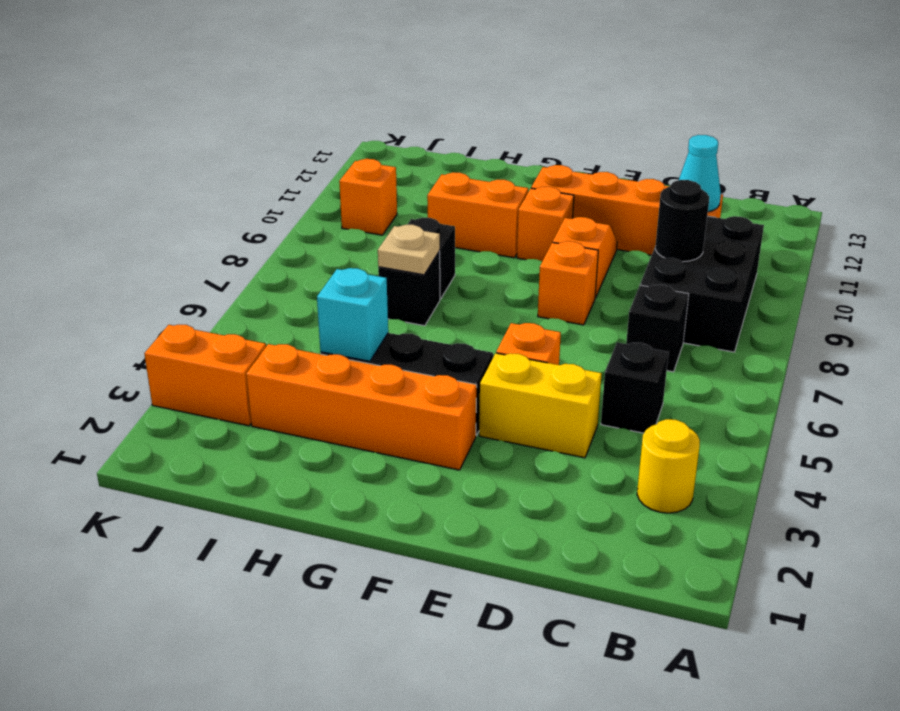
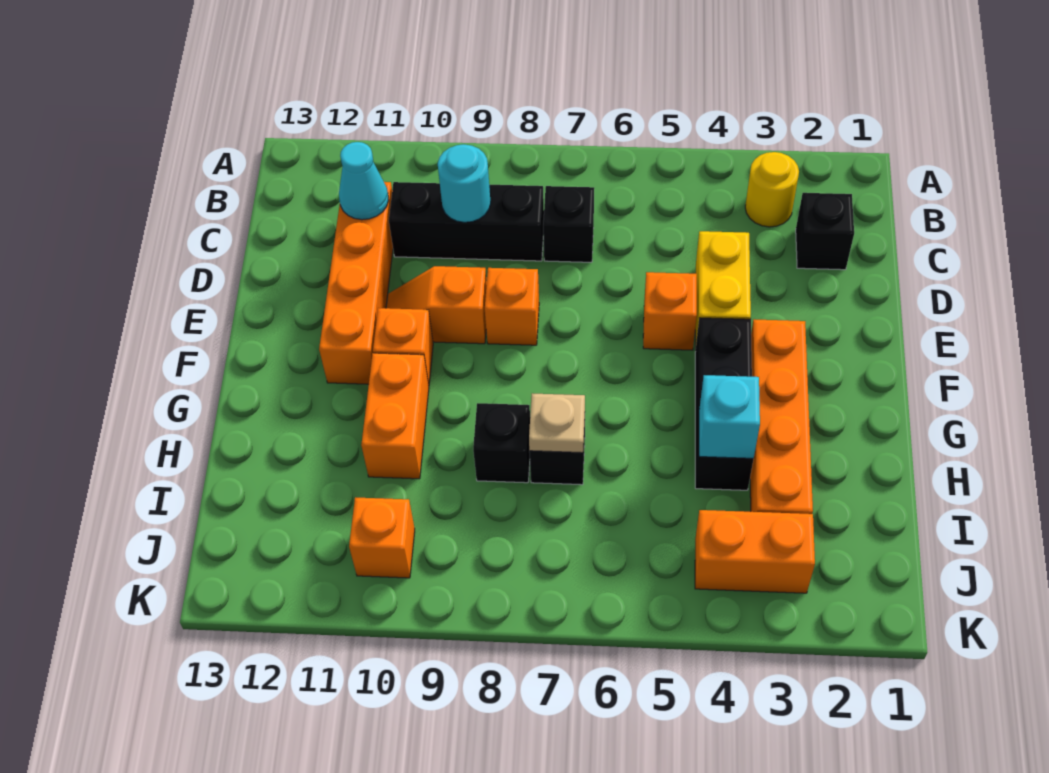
black brick B8:C10 level 1 -> black brick C8:C10 level 1
black brick C5 level 1 -> black brick C2 level 1
black round brick C9 level 2 -> cyan round brick C9 level 2
orange brick J3:K3 level 1 -> orange brick J3:J4 level 1

